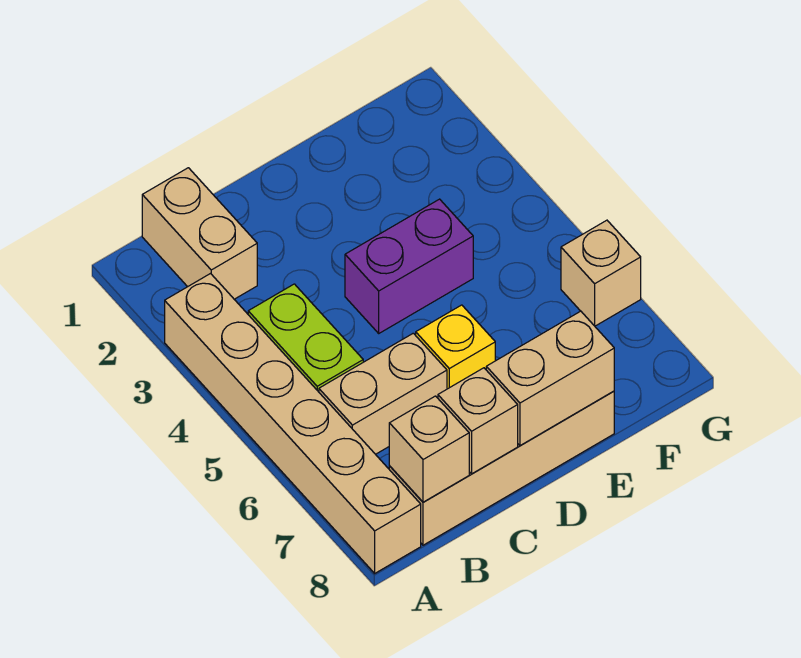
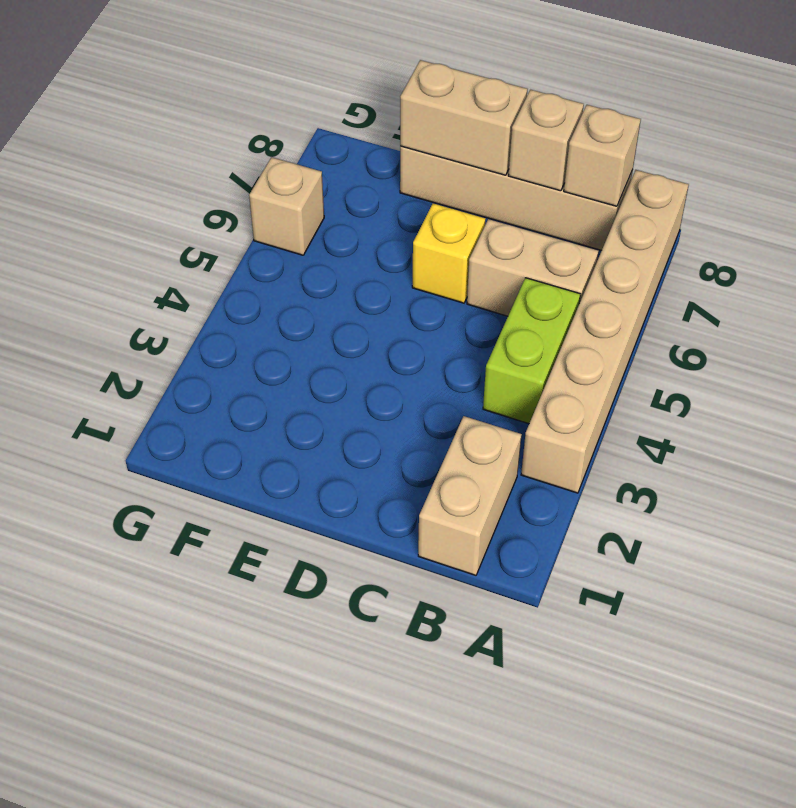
purple brick D4:E4 level 1 -> none

